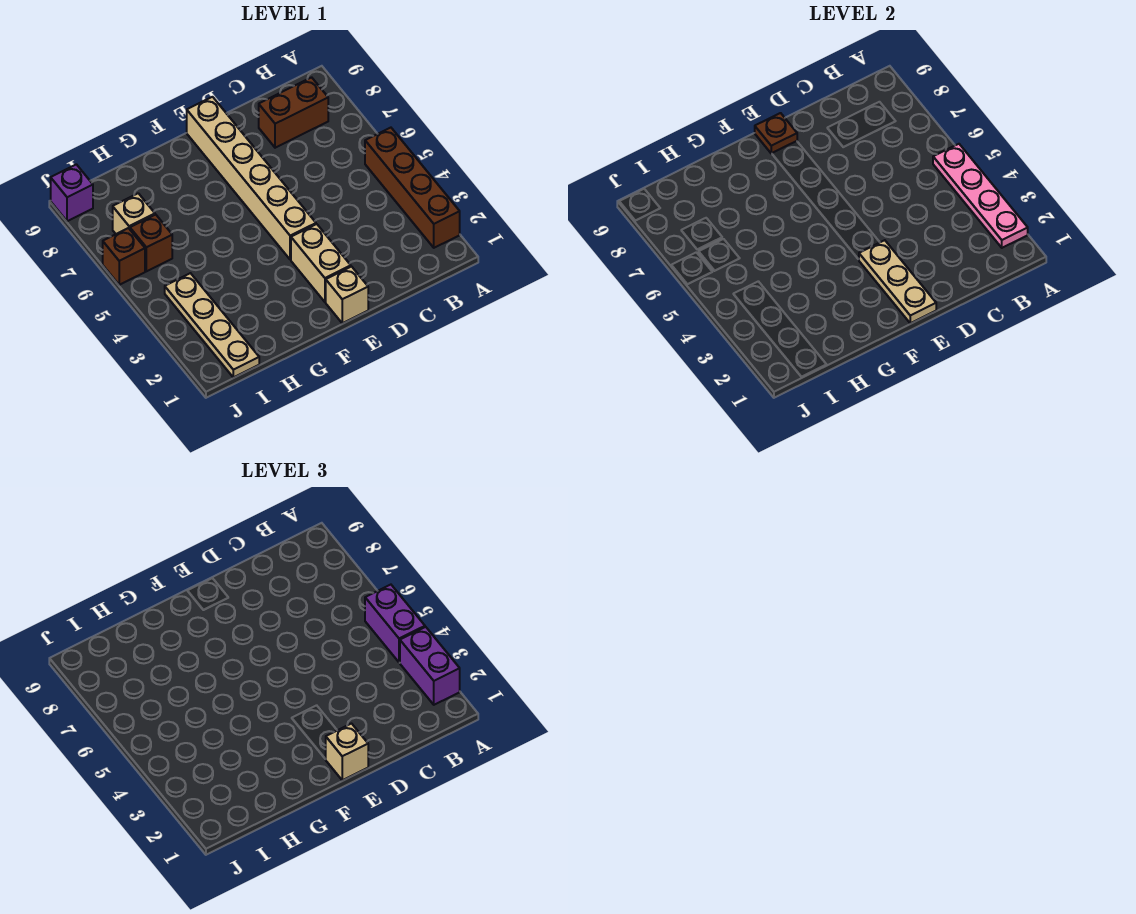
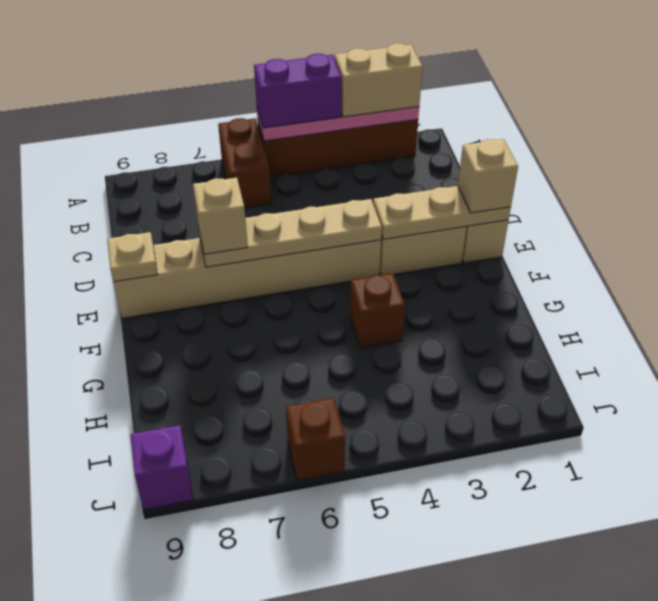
purple brick A2:A3 level 3 -> tan brick A2:A3 level 3
brown brick B8:C8 level 1 -> brown brick A6:B6 level 1
brown plate E9 level 2 -> tan plate E9 level 2
tan plate I1:I4 level 1 -> tan plate E4:E7 level 2
brown brick I6 level 1 -> brown brick G4 level 1
tan brick I7 level 1 -> tan brick E7 level 3

